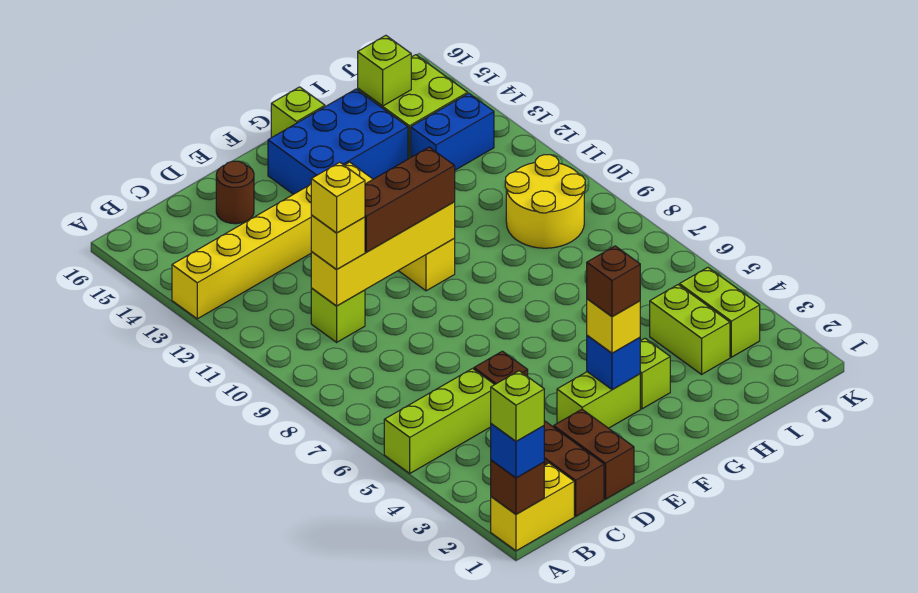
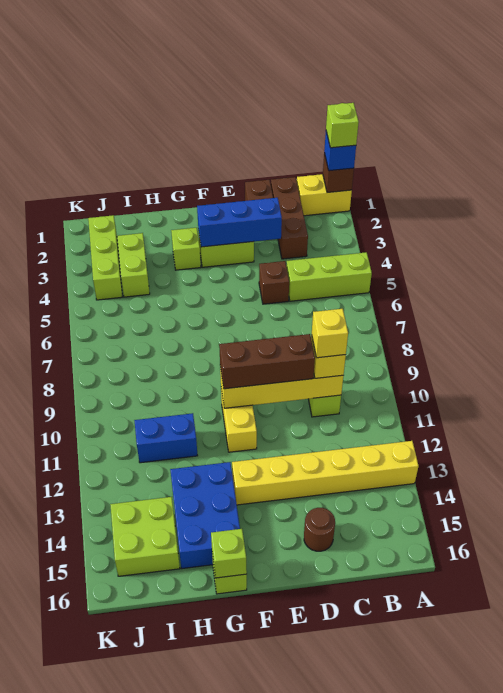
blue brick F3 level 2 -> blue brick D3:F3 level 2
yellow brick F3 level 3 -> none
brown brick F3 level 4 -> none
blue brick F14:H15 level 1 -> blue brick G13:H15 level 1
yellow round brick I9:J10 level 1 -> none
blue brick I13:J13 level 1 -> blue brick H11:I11 level 1
lime brick I15 level 2 -> lime brick G16 level 2
lime brick J3:J4 level 1 -> lime brick J2:J4 level 1

